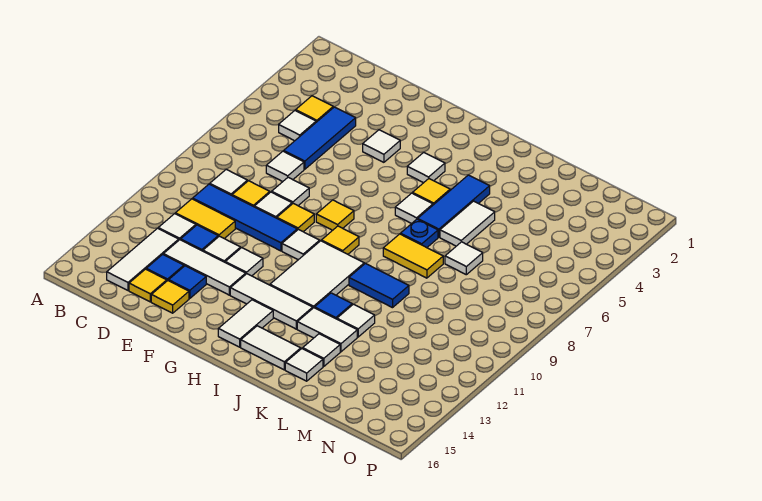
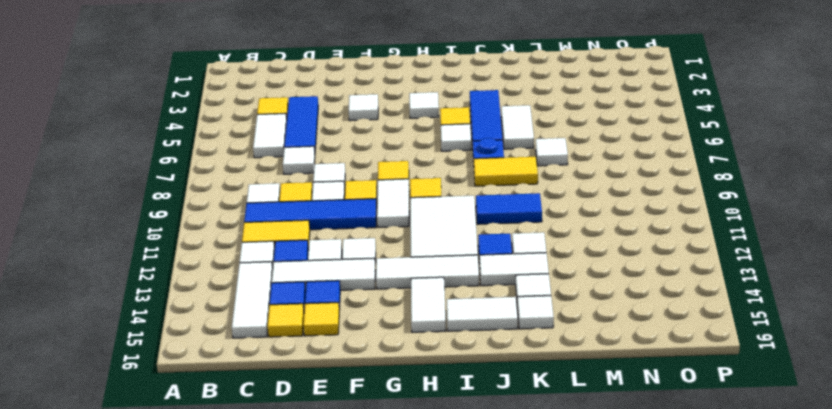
white tile C5 level 1 -> white tile C5:C6 level 1
white tile G10 level 1 -> white tile G9:G10 level 1

